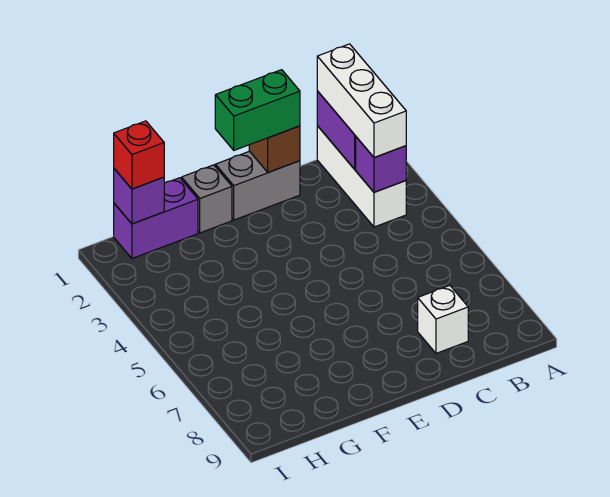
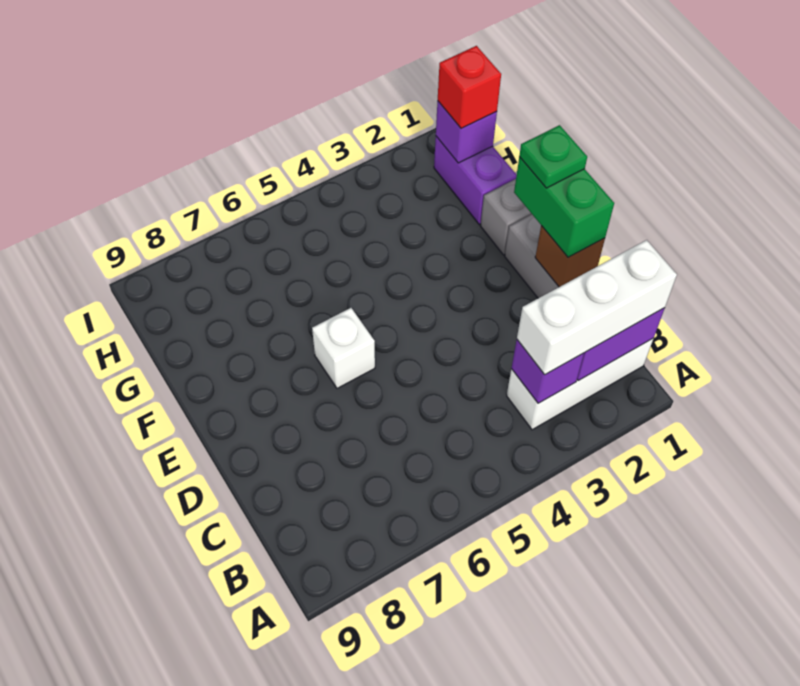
white brick C8 level 1 -> white brick E6 level 1
none -> green plate E1 level 4

